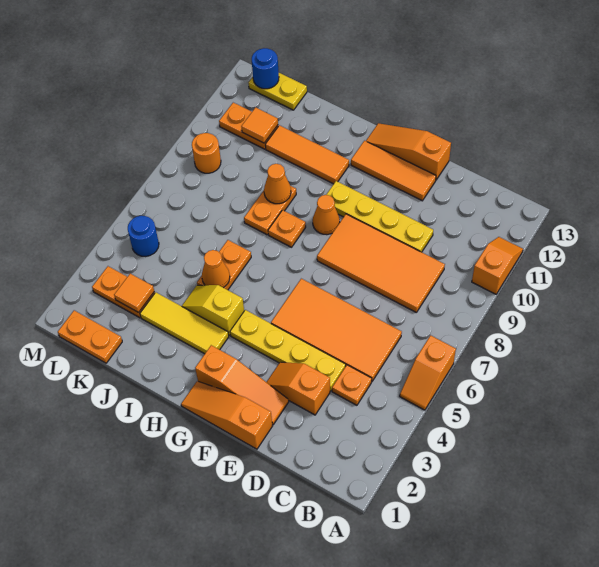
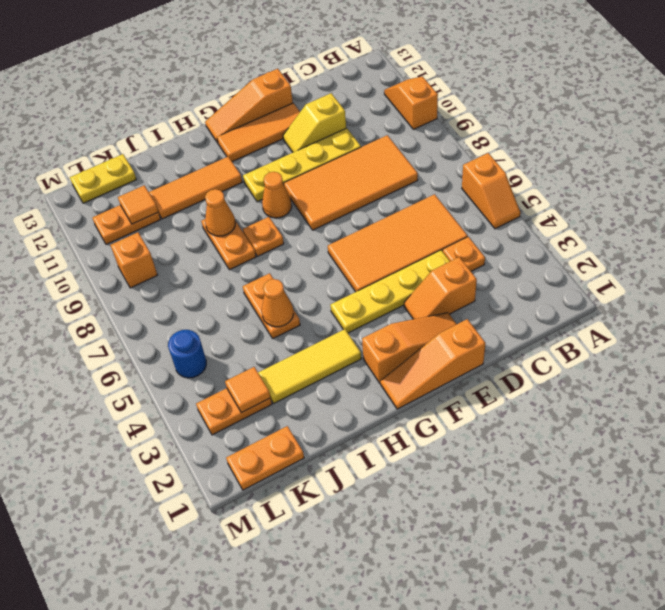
yellow slope H4:I4 level 1 top H -> yellow slope D11:E11 level 1 top D
orange round brick L9 level 1 -> orange brick L9 level 1
blue round brick L13 level 2 -> none

